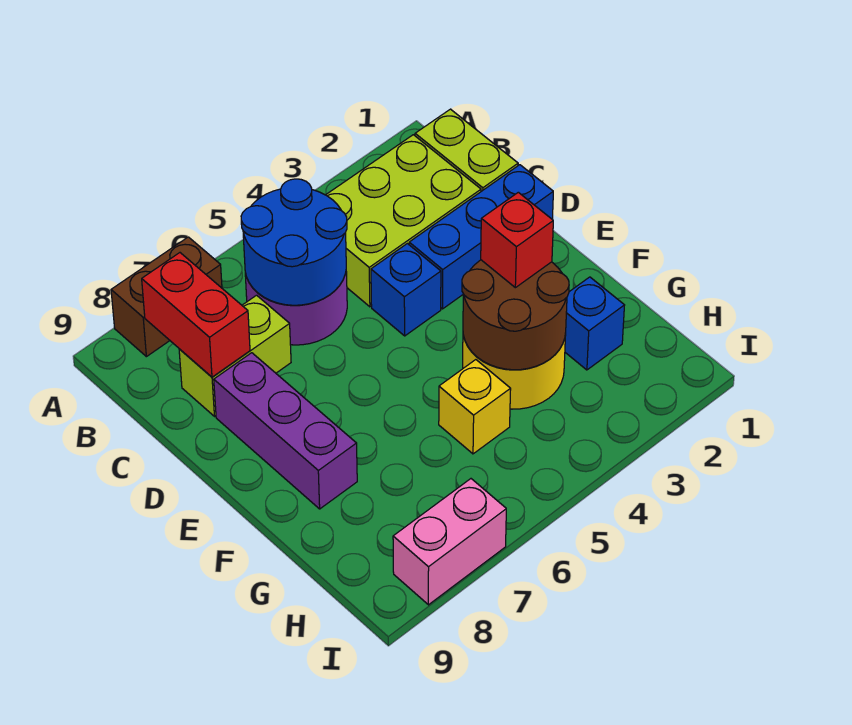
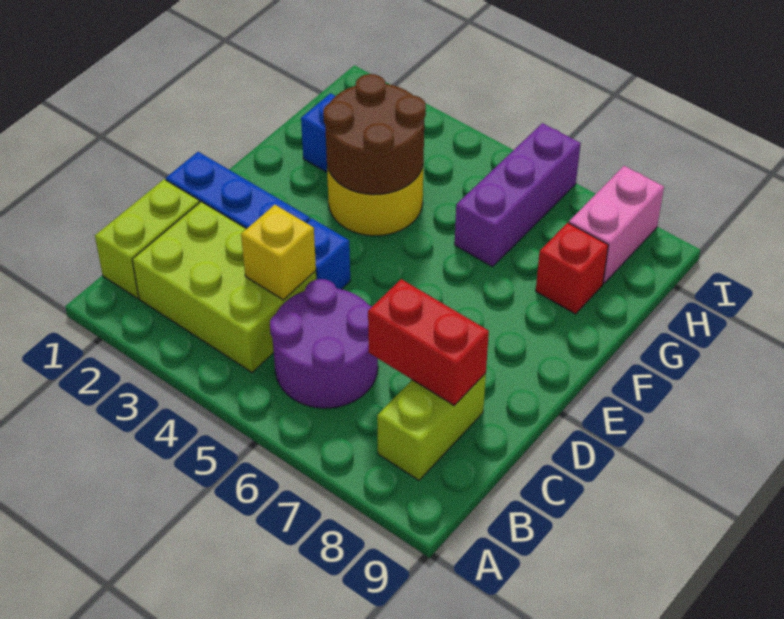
brown brick A7:A8 level 1 -> none
blue round brick B5:C6 level 2 -> none
red brick B8:C8 level 2 -> red brick C7:C8 level 2
lime brick C7:C8 level 1 -> lime brick B8:C8 level 1
purple brick D8:F8 level 1 -> purple brick G6:I6 level 1
red brick F3 level 3 -> red brick G8 level 1
yellow brick G5 level 1 -> yellow brick C4 level 2
pink brick I7:I8 level 1 -> pink brick H8:I8 level 1

